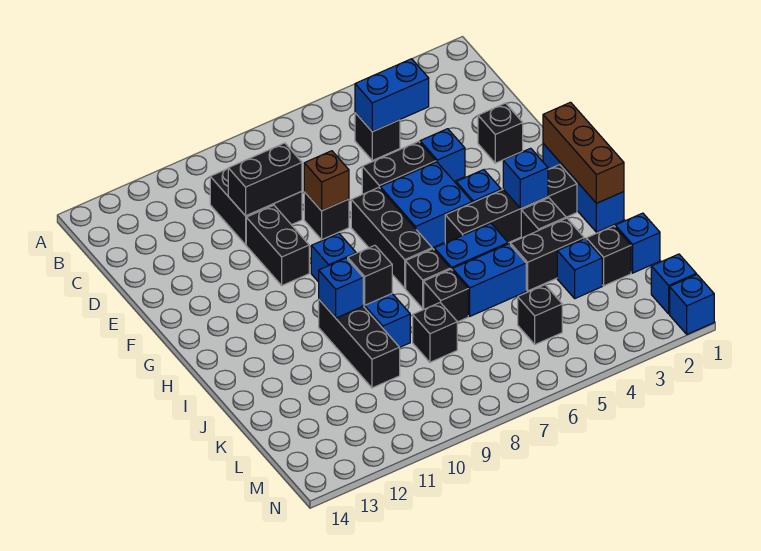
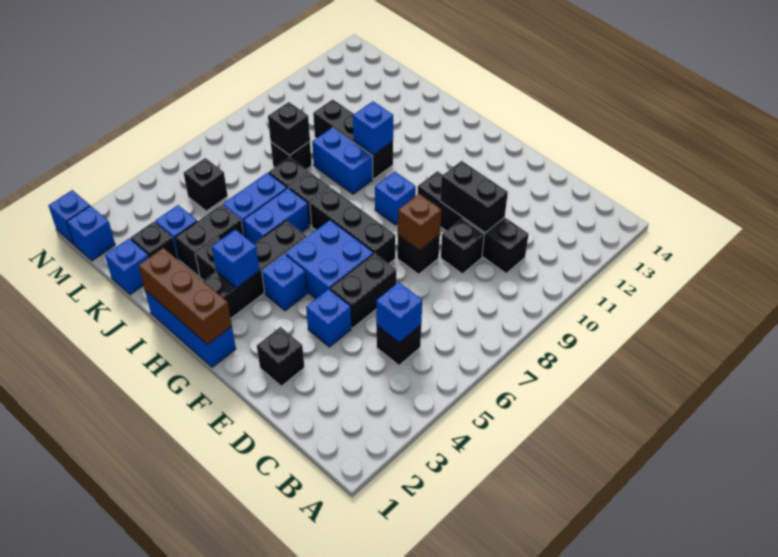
blue brick C4:C5 level 2 -> blue brick C5 level 2
black brick D9:D10 level 2 -> black brick D10:E10 level 2
black brick I9 level 2 -> black brick K8 level 2

